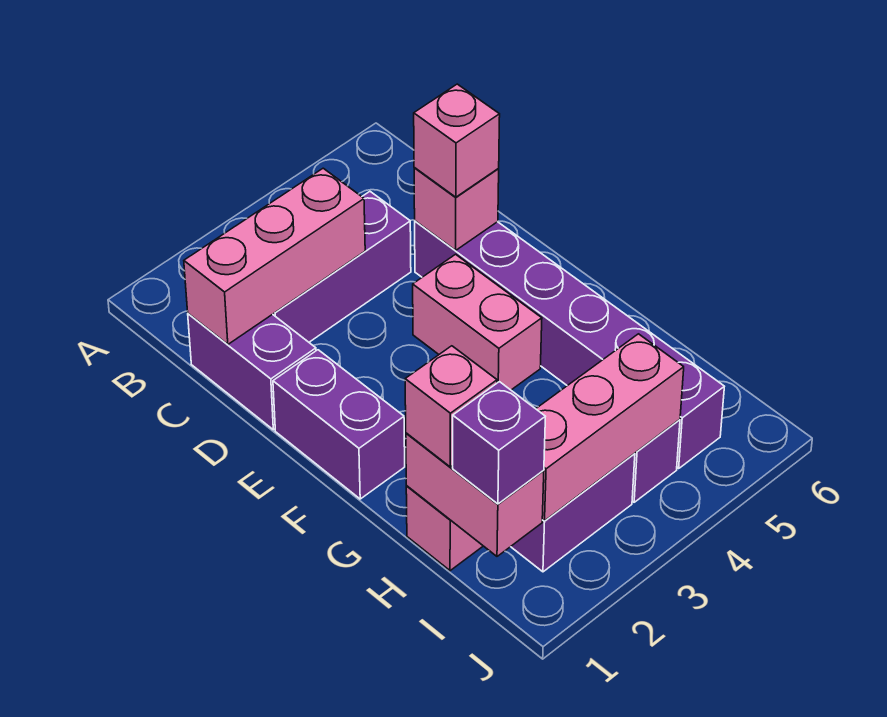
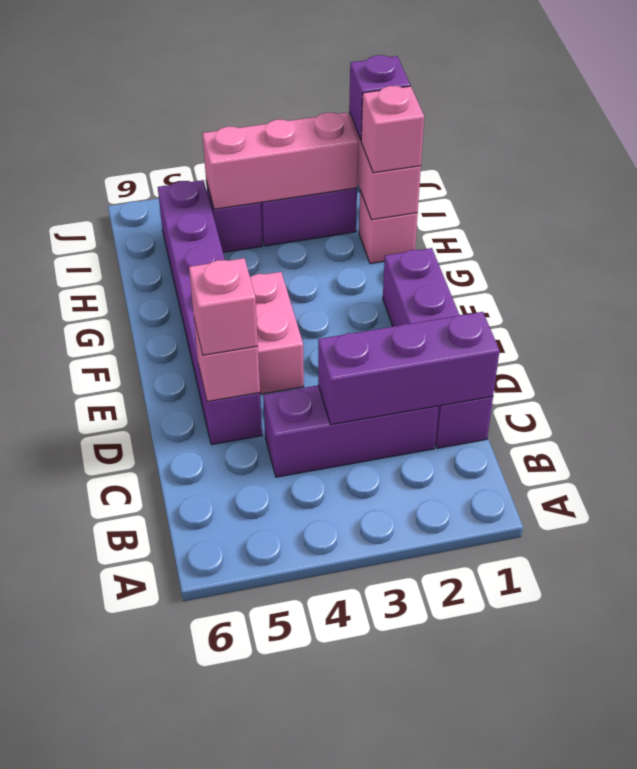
pink brick C1:C3 level 2 -> purple brick C1:C3 level 2

